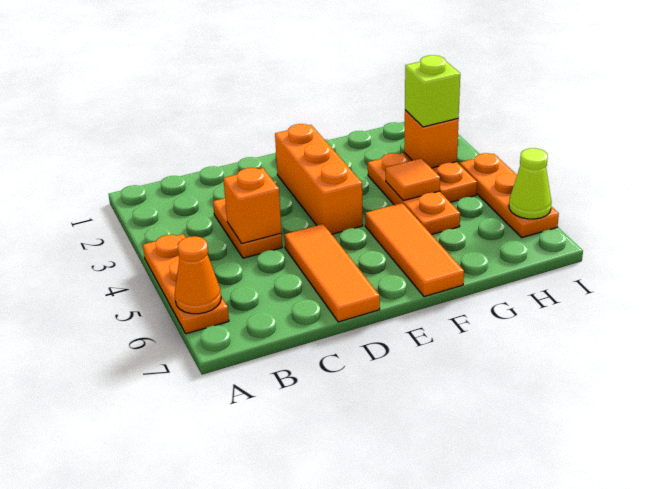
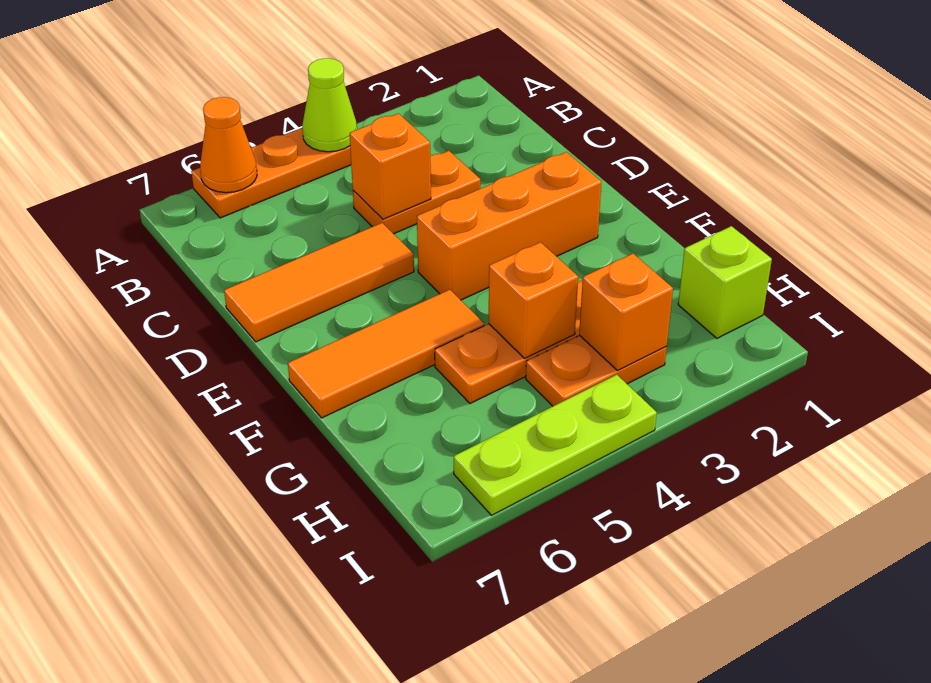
orange tile G4 level 2 -> orange brick G4 level 2
lime brick H3 level 3 -> lime brick H1 level 1
orange plate I4:I6 level 1 -> lime plate I4:I6 level 1
lime cone I6 level 2 -> lime cone A4 level 2

